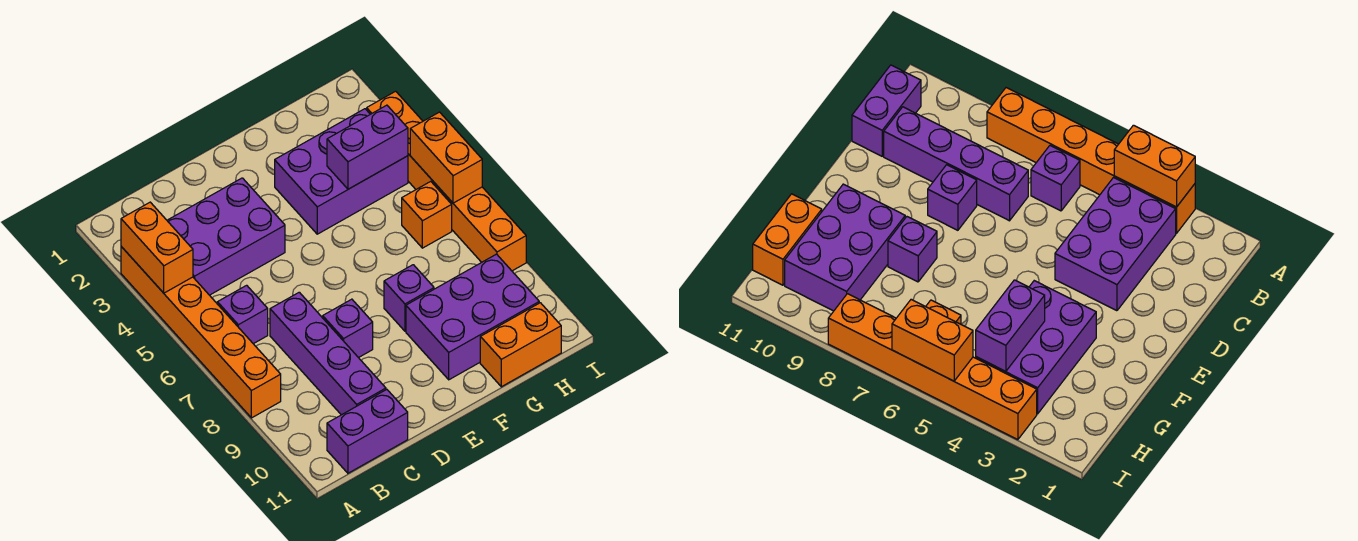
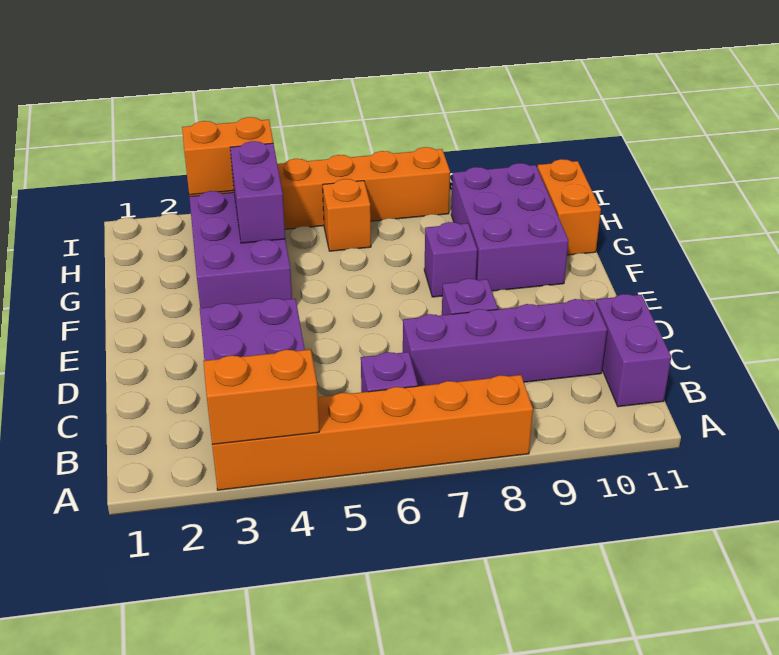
orange brick I5:I6 level 2 -> orange brick I3:I4 level 2

